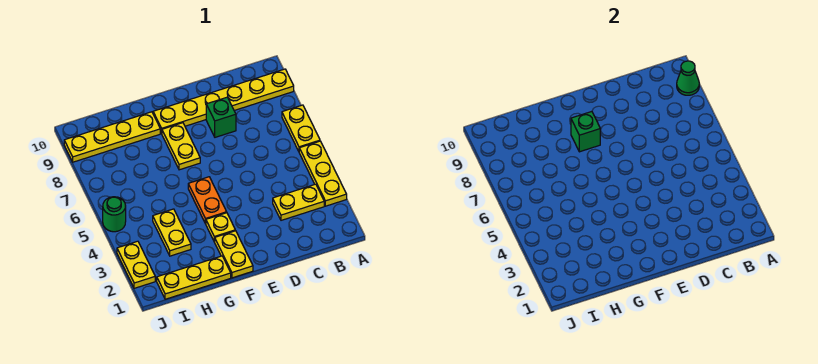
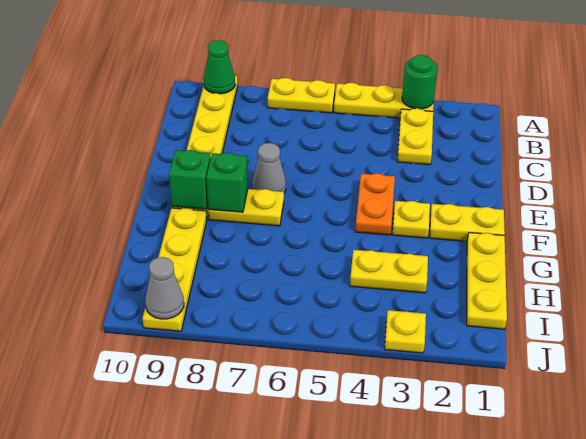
green brick D8 level 1 -> green brick F9 level 2
none -> grey cone E7 level 1
orange plate F4:F5 level 1 -> orange plate E4:F4 level 1
yellow plate J2:J3 level 1 -> yellow plate J3 level 1
green round brick J5 level 1 -> green round brick A3 level 2
none -> grey cone J9 level 2

